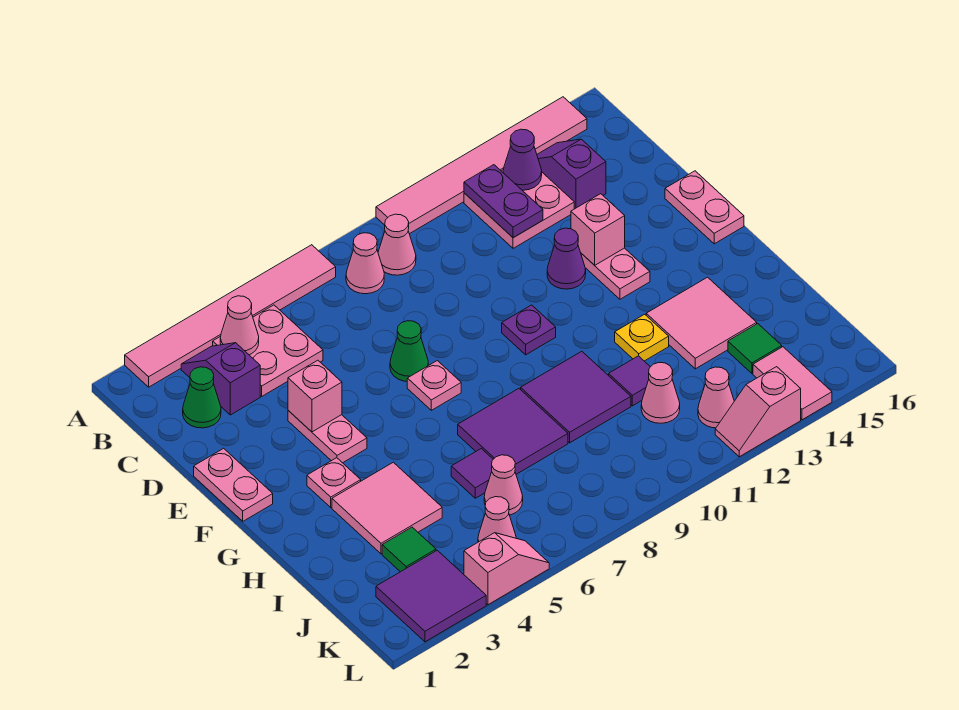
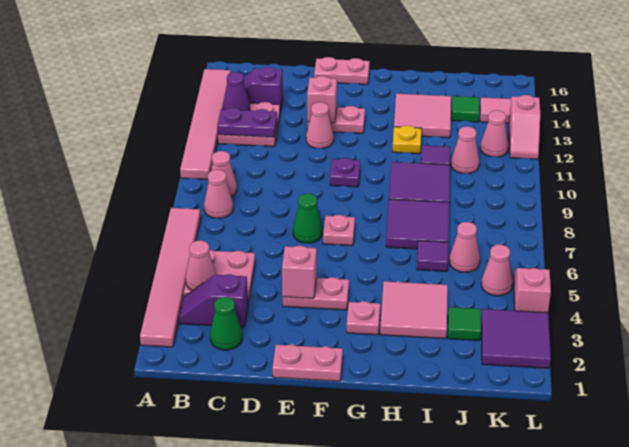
purple cone E12 level 1 -> pink cone E12 level 1

